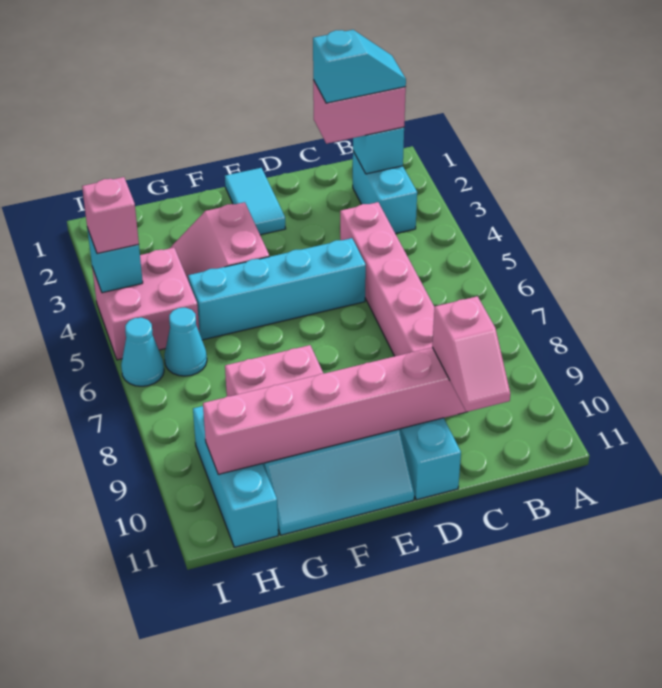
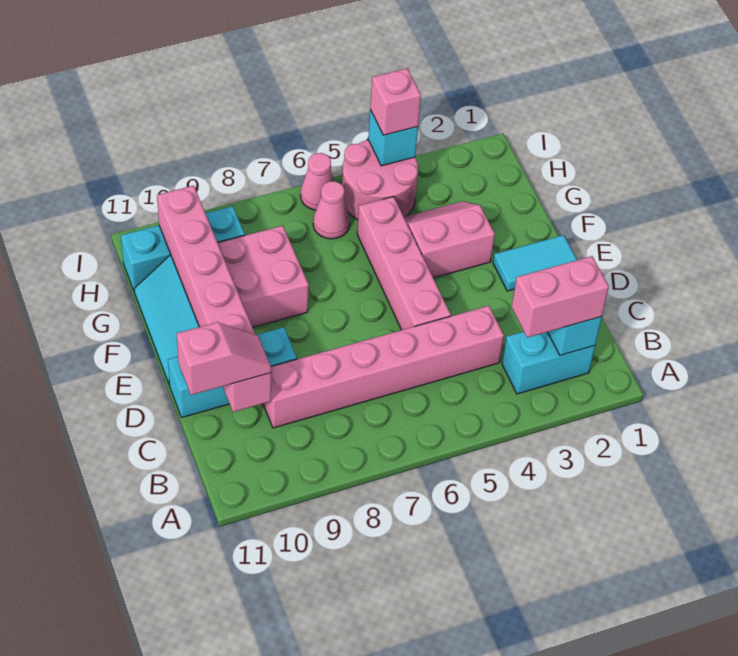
pink brick B2:C2 level 3 -> pink brick B2:B3 level 3
cyan slope B2:C2 level 4 top C -> none
pink slope C10:C11 level 3 top 10 -> pink slope C10:C11 level 3 top 11
cyan brick D5:G5 level 1 -> pink brick D5:G5 level 1
pink brick H4:I5 level 1 -> pink round brick H4:I5 level 1
cyan cone H6 level 1 -> pink cone H6 level 1
cyan cone I6 level 1 -> pink cone I6 level 1

